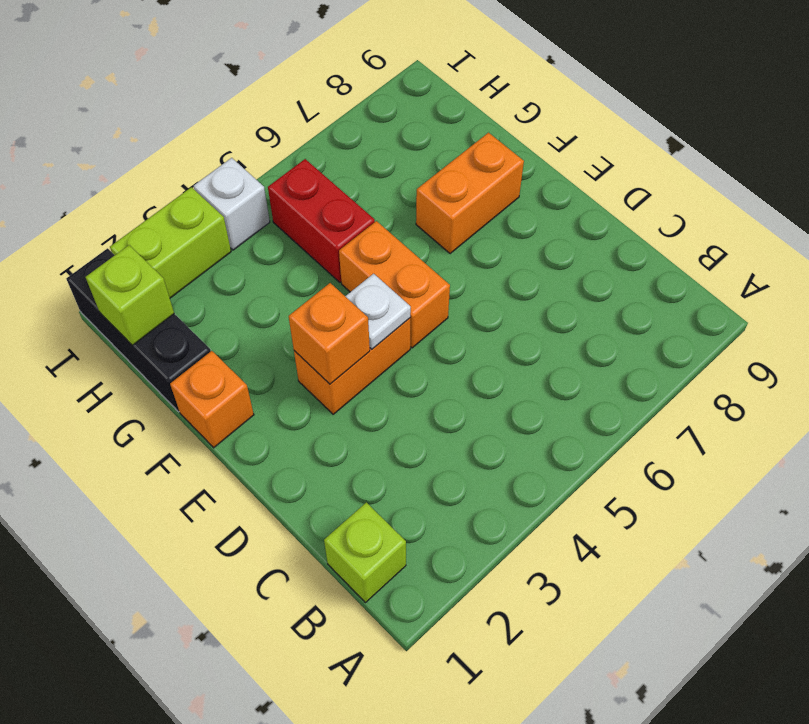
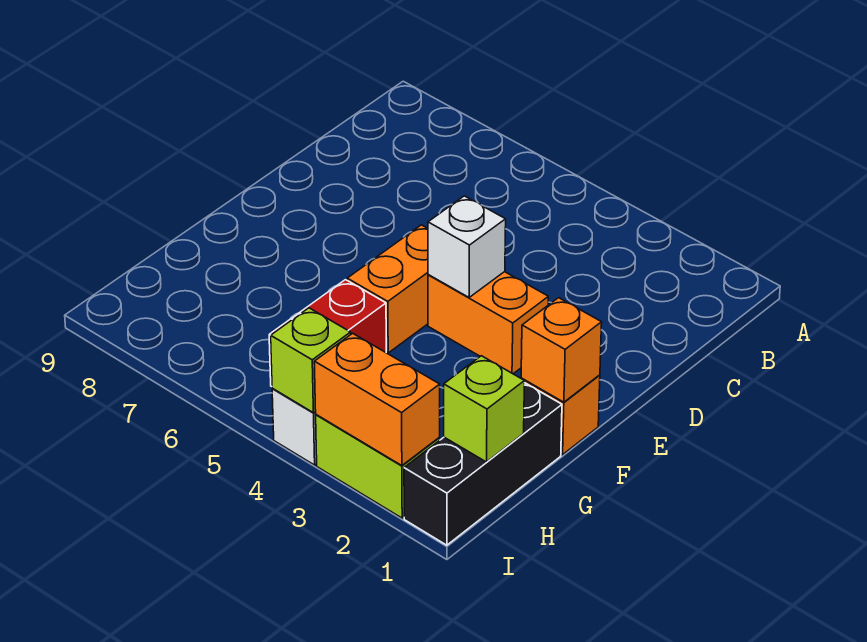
lime brick B1 level 1 -> lime brick I4 level 2
orange brick E3 level 2 -> orange brick F1 level 2
white plate E4 level 2 -> white brick E4 level 2
orange brick F7:F8 level 1 -> orange brick I2:I3 level 2

